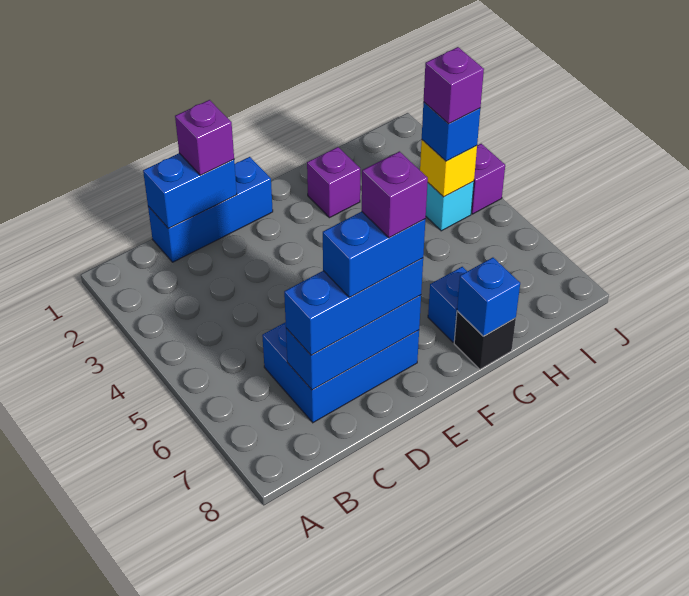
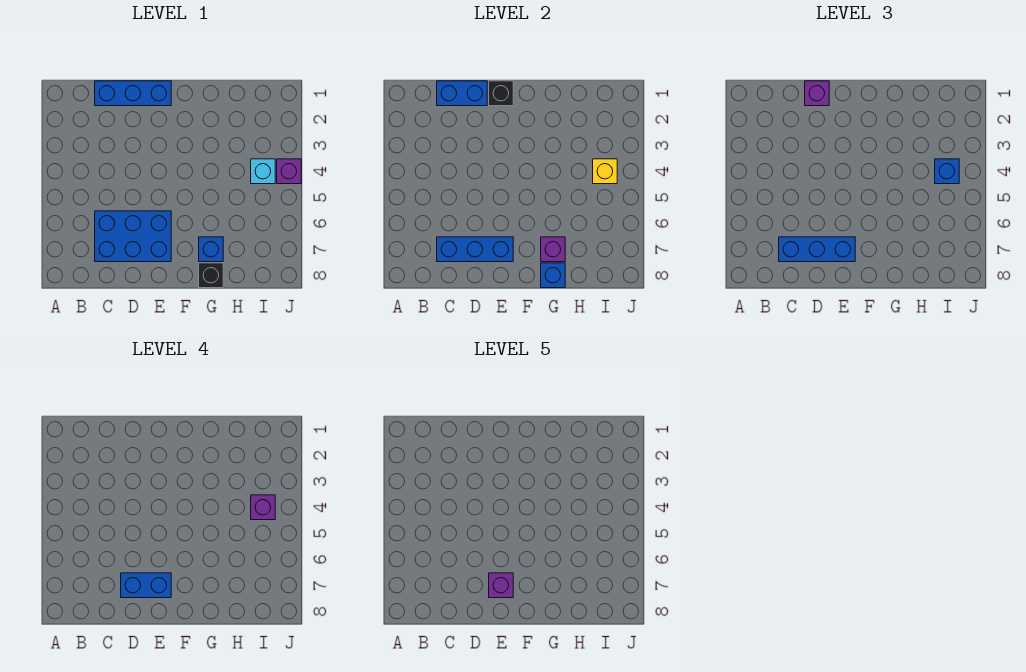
none -> black brick E1 level 2
purple brick G2 level 1 -> purple brick G7 level 2

